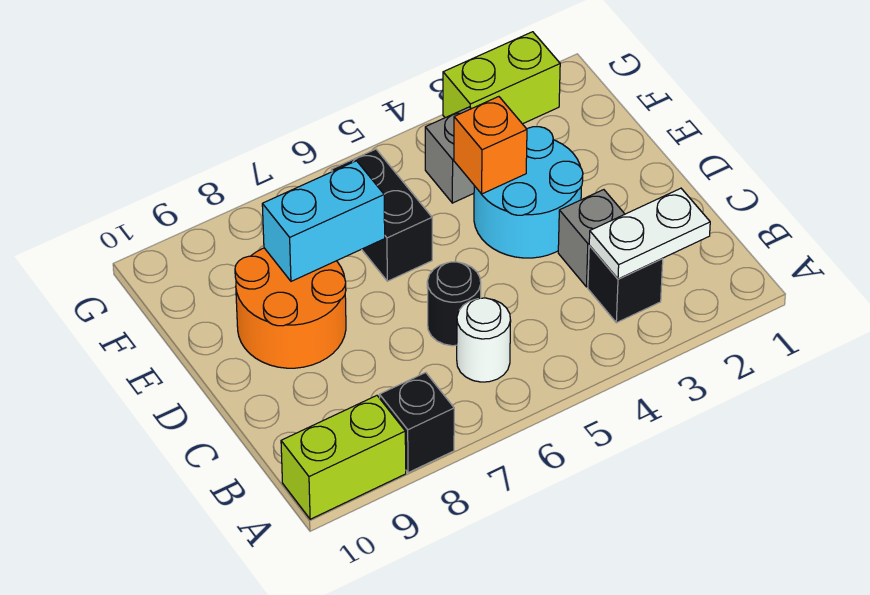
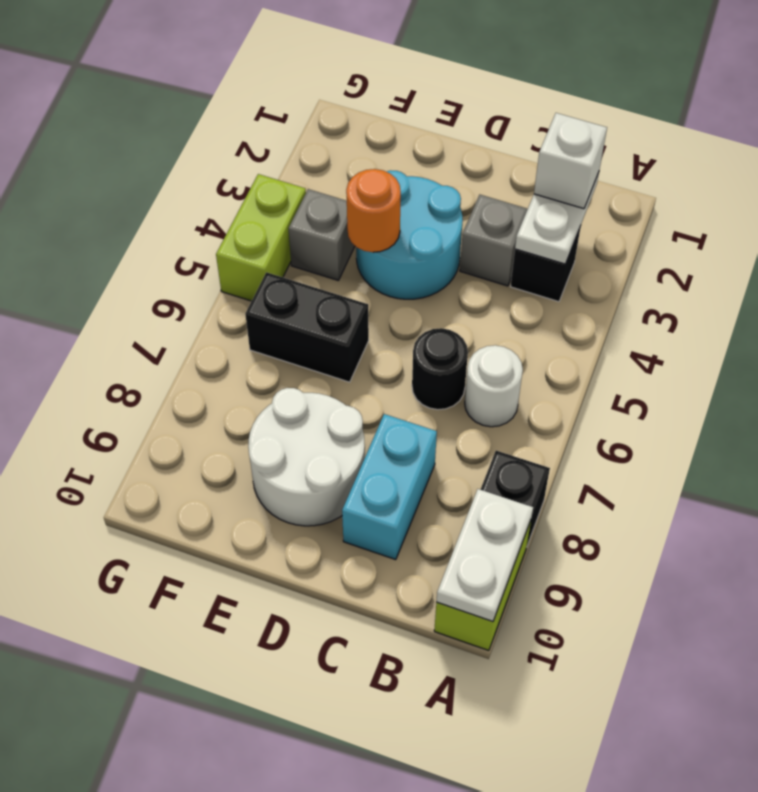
none -> white plate A9:A10 level 2
none -> white brick B2 level 3
orange round brick D8:E9 level 1 -> white round brick D8:E9 level 1
orange brick E4 level 2 -> orange round brick E4 level 2
cyan brick E7:E8 level 2 -> cyan brick C8:C9 level 1
lime brick G2:G3 level 1 -> lime brick G4:G5 level 1

